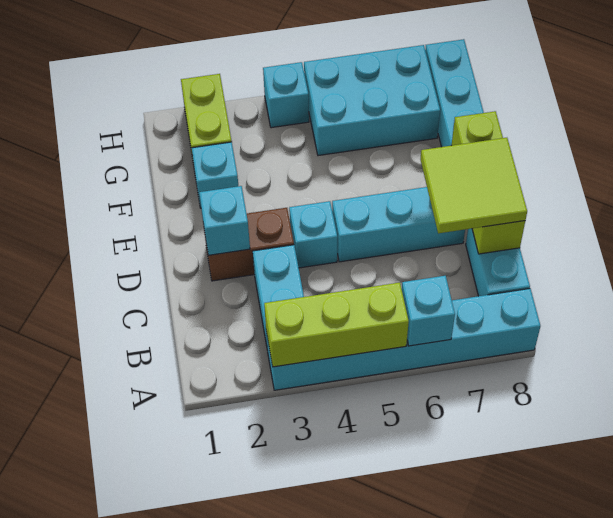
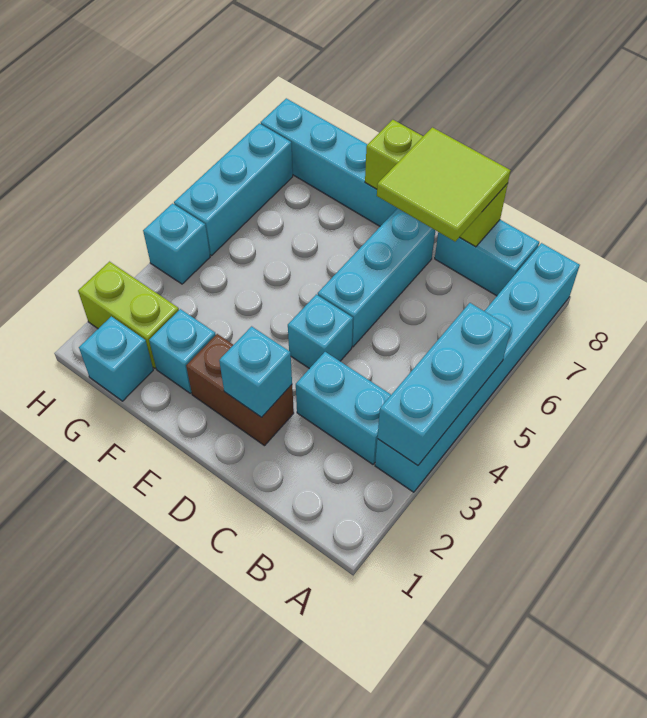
lime brick A3:A5 level 2 -> cyan brick A3:A5 level 2
cyan brick A6 level 2 -> cyan brick G1 level 1
brown brick D2:D3 level 1 -> brown brick D2:E2 level 1
cyan brick G5:H7 level 1 -> cyan brick H5:H7 level 1

